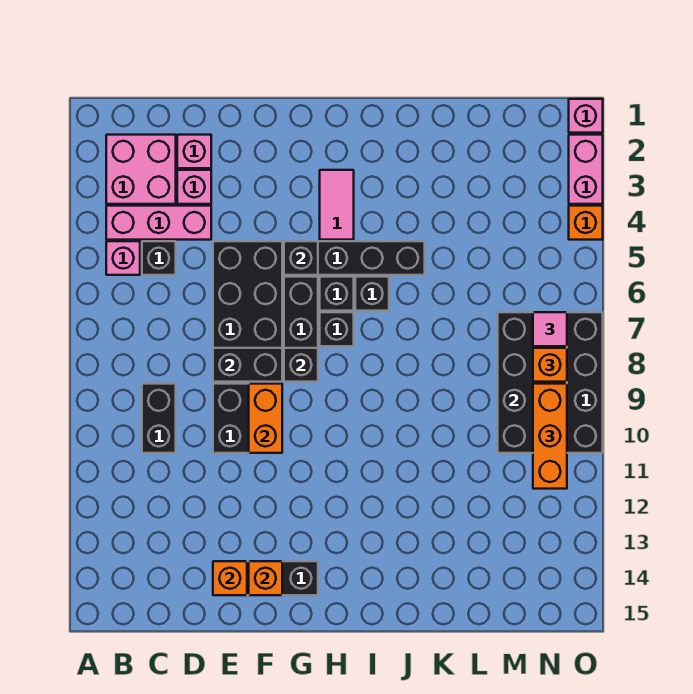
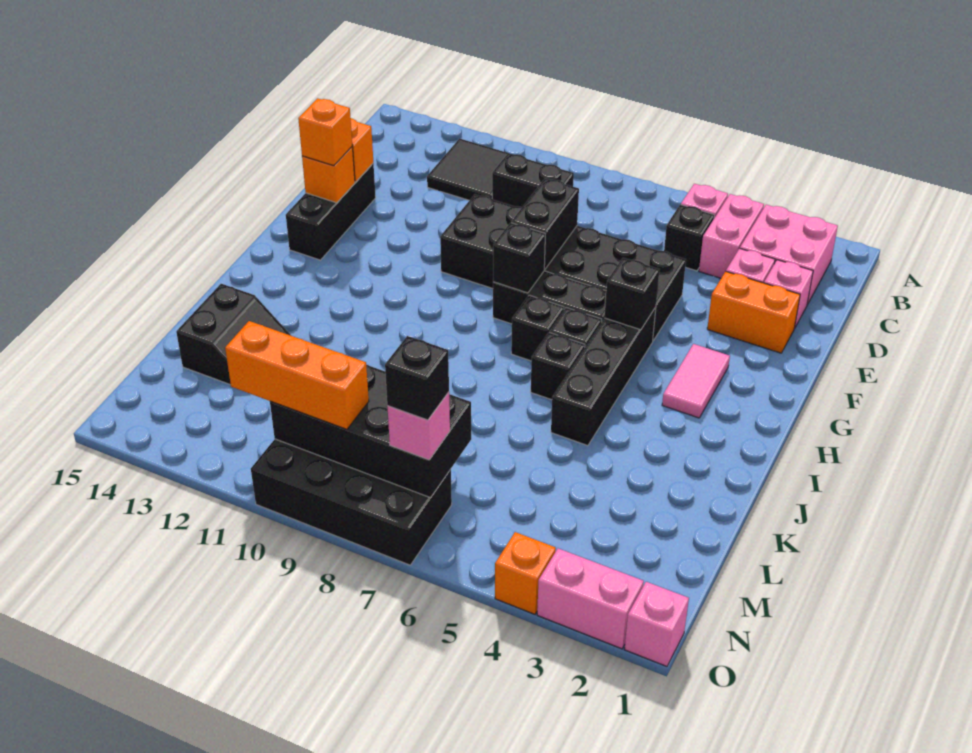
pink brick B4:D4 level 1 -> pink brick B4:C4 level 1
none -> black tile B11:C12 level 1
orange brick F9:F10 level 2 -> orange brick E2:E3 level 1
pink tile H3:H4 level 1 -> pink tile G3:H3 level 1
none -> black slope K13:L14 level 1 top 14
pink tile N7 level 3 -> pink brick N7 level 3
none -> black brick N7 level 4
orange brick N8 level 3 -> orange brick F14 level 3

